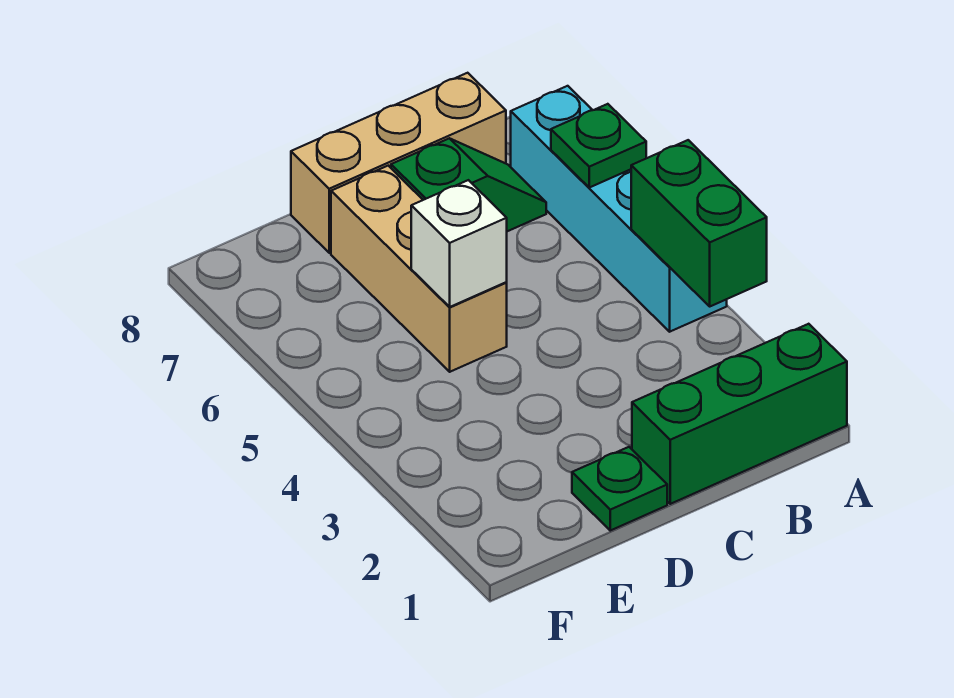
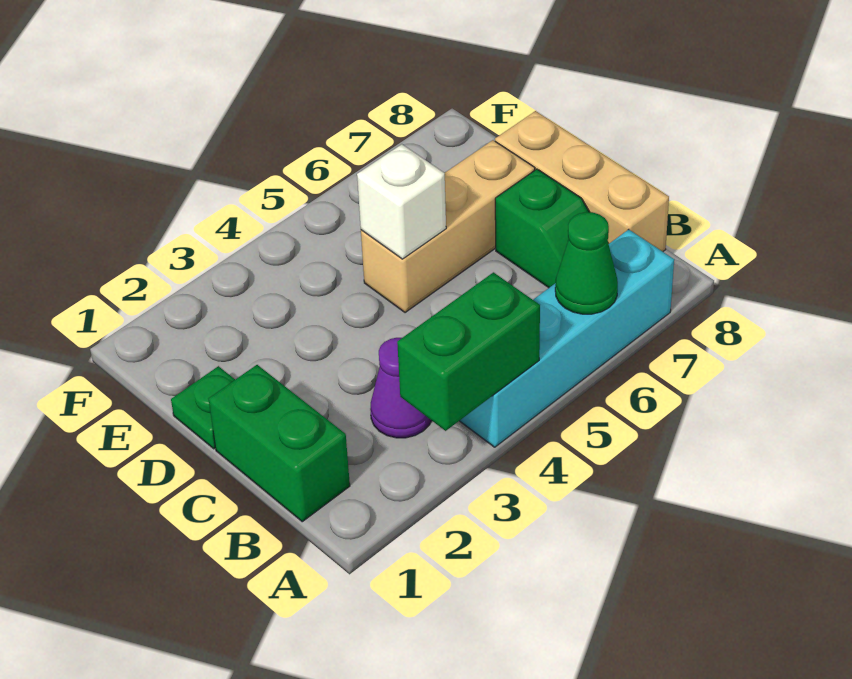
green brick A1:C1 level 1 -> green brick B1:C1 level 1
green plate A6 level 2 -> green cone A6 level 2
none -> purple cone B3 level 1

